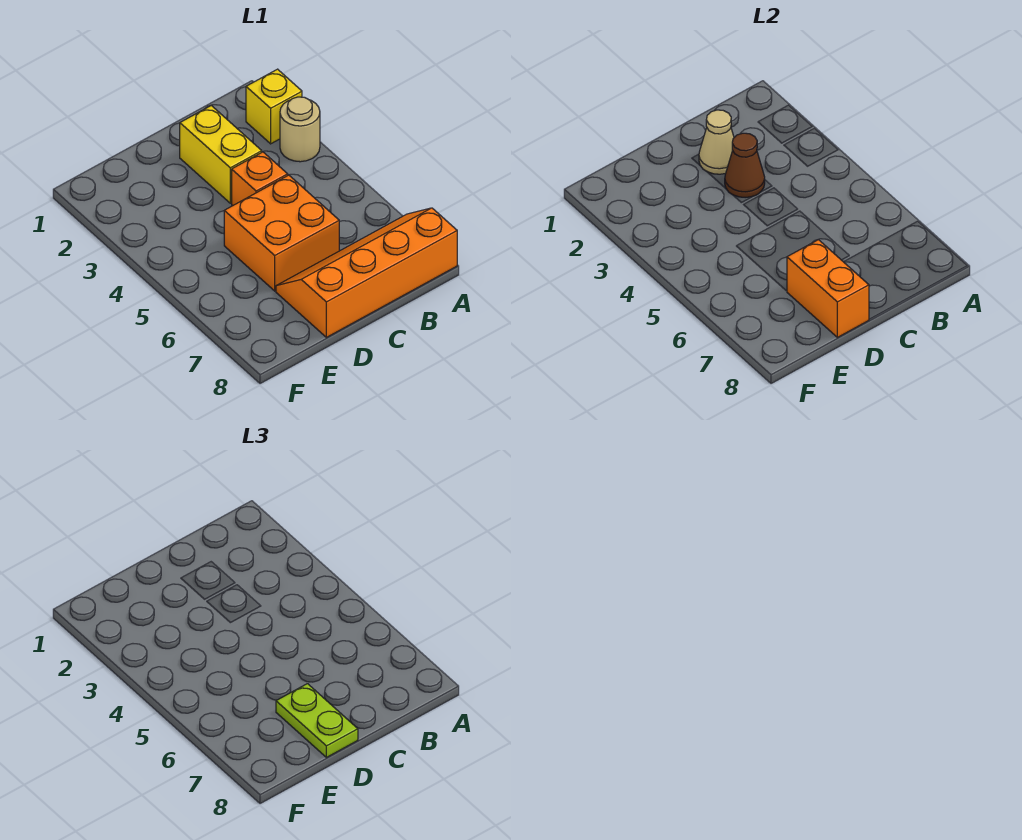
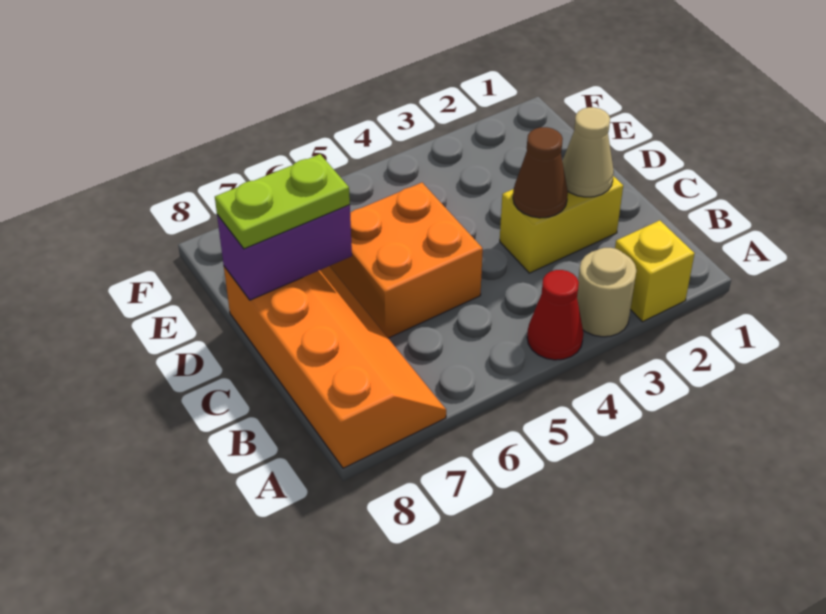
none -> red cone A4 level 1
orange brick C4 level 1 -> none
orange brick D7:D8 level 2 -> purple brick D7:D8 level 2

